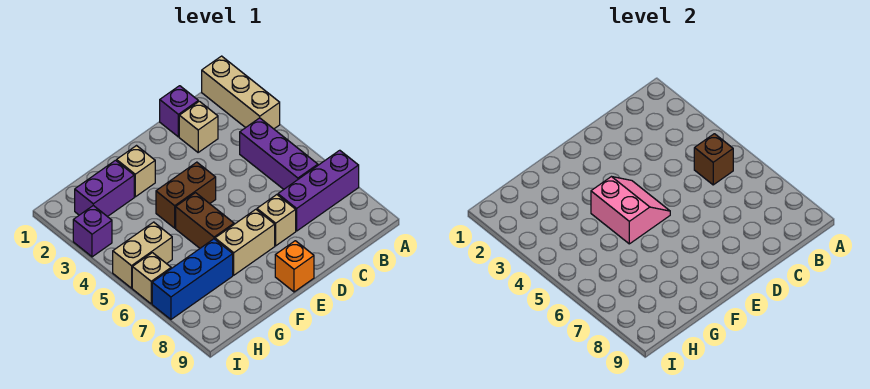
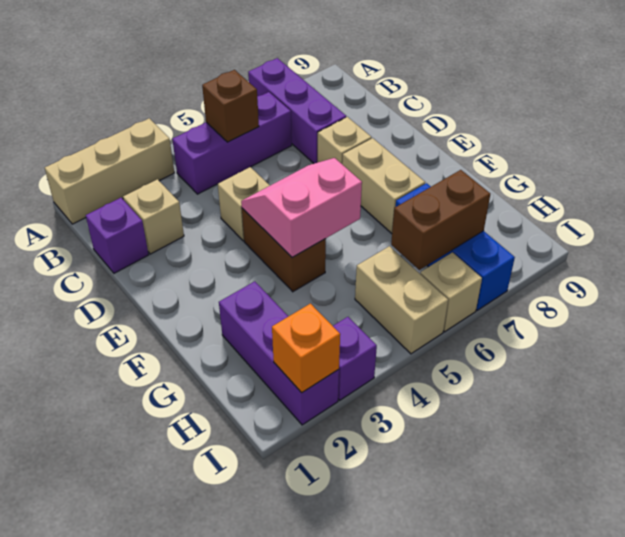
orange brick E9 level 1 -> orange brick I2 level 2
tan brick F2 level 1 -> tan brick D4 level 1
brown brick F5:F6 level 1 -> brown brick H6:H7 level 2
purple brick G2:H2 level 1 -> purple brick G2:I2 level 1

